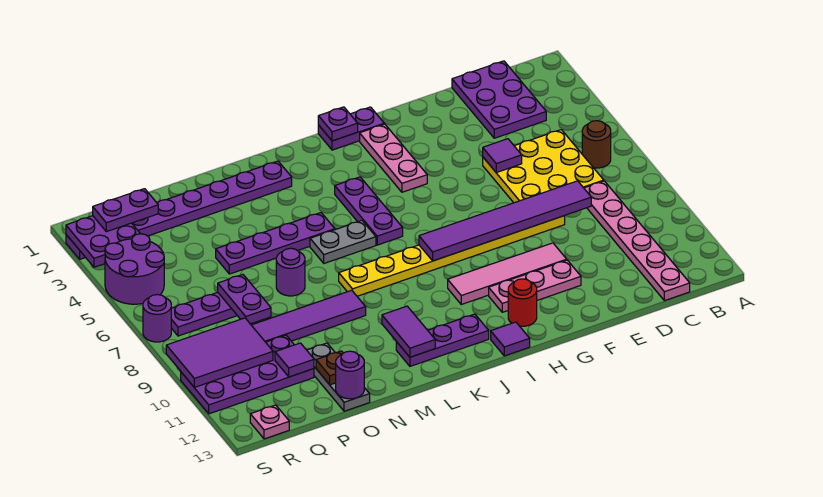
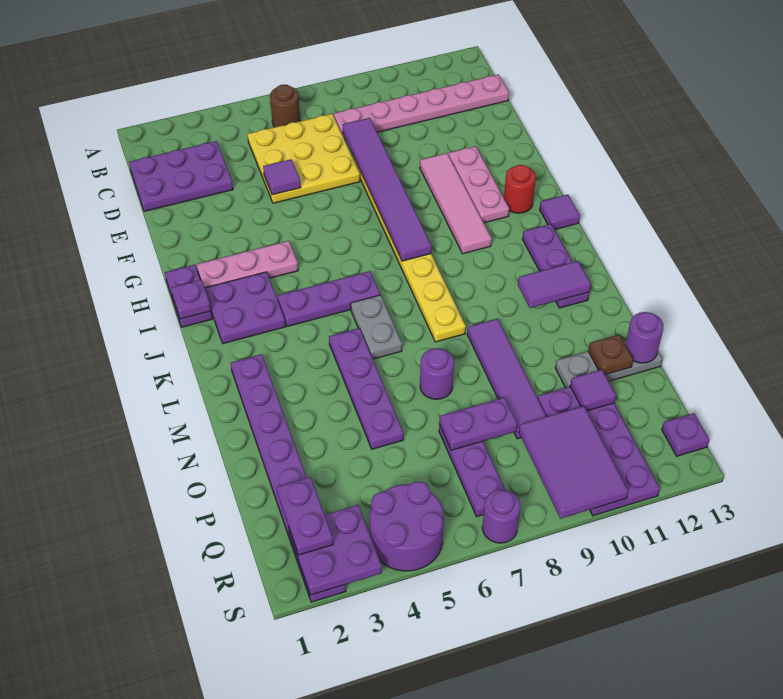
none -> purple plate I2:J3 level 1
pink plate R13 level 1 -> purple plate R13 level 1

